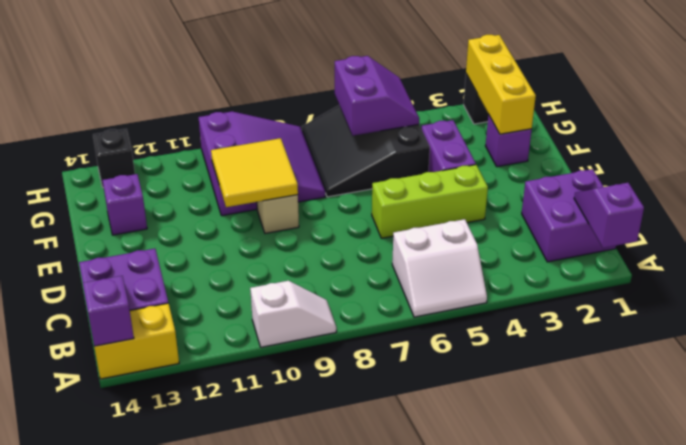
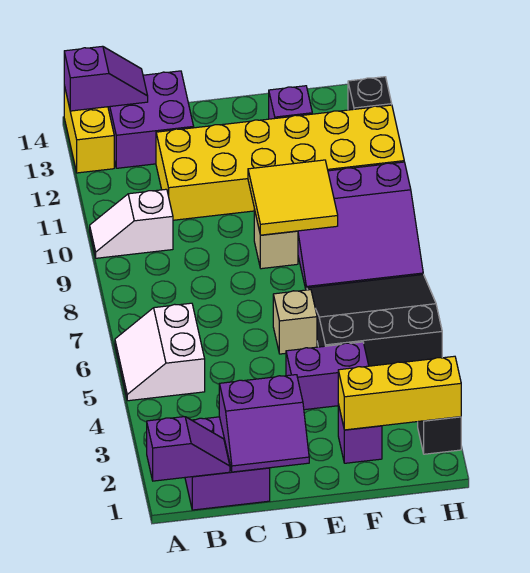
white slope A9:A10 level 1 top 10 -> white slope A10:B10 level 1 top B
none -> yellow brick C11:H12 level 1
lime brick D4:D6 level 1 -> none
none -> tan brick E6 level 1
purple slope G5:H6 level 2 top 6 -> purple slope C1:D2 level 2 top 2

